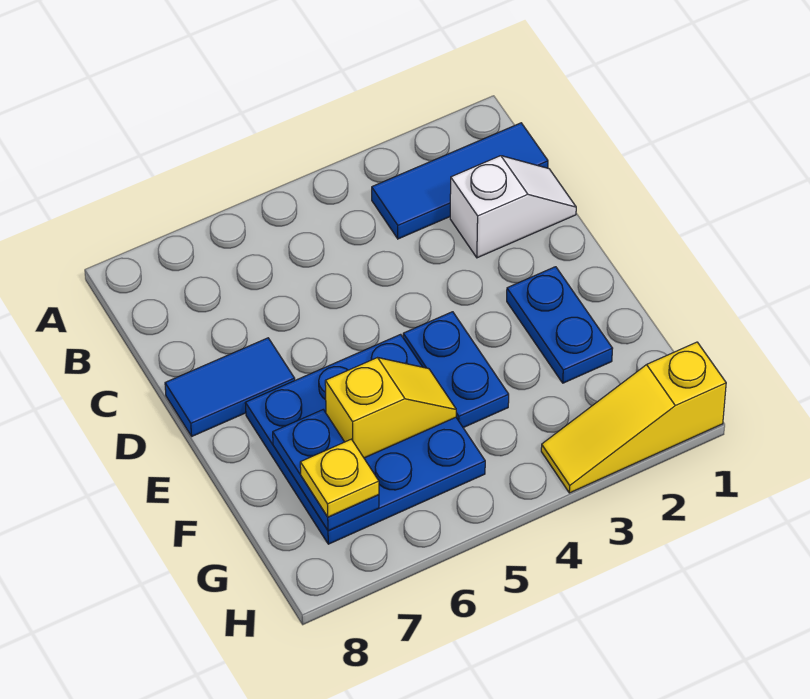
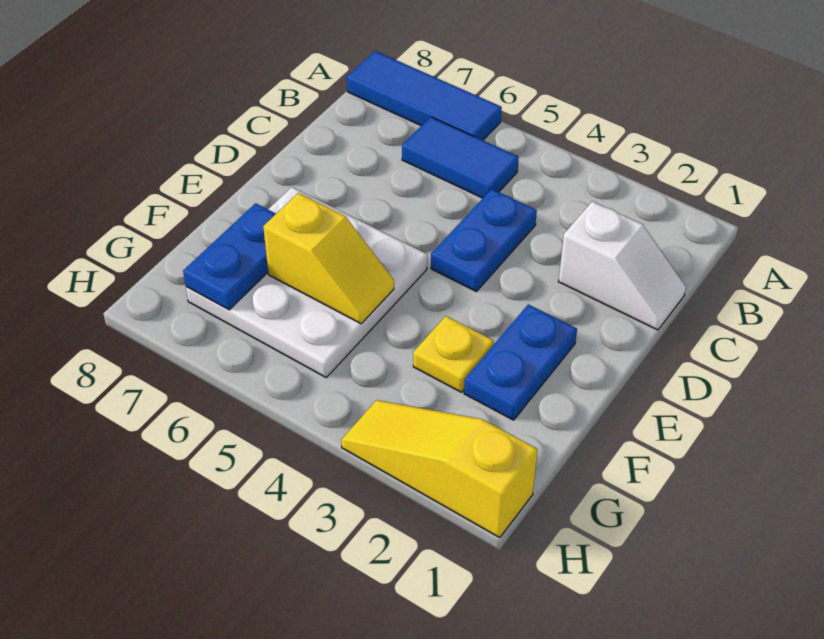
blue tile B1:B3 level 1 -> blue tile A6:A8 level 1
blue tile D7:D8 level 1 -> blue tile B5:B6 level 1
blue plate E4:F4 level 1 -> blue plate C4:D4 level 1
blue plate E5:G7 level 1 -> white plate E5:G7 level 1
yellow plate G7 level 3 -> yellow plate F3 level 1

